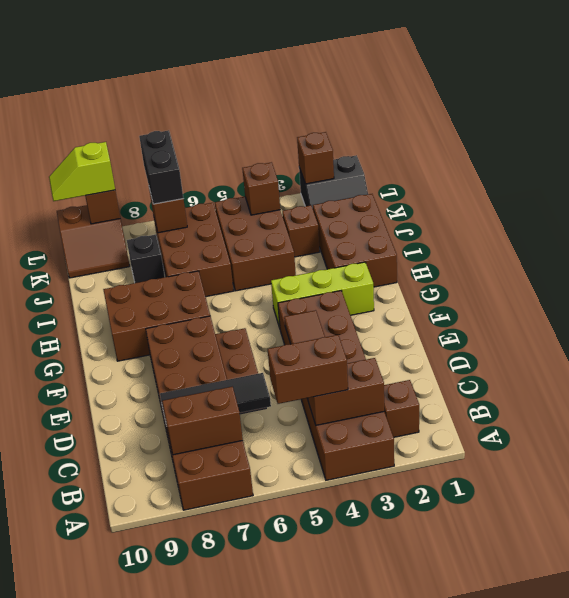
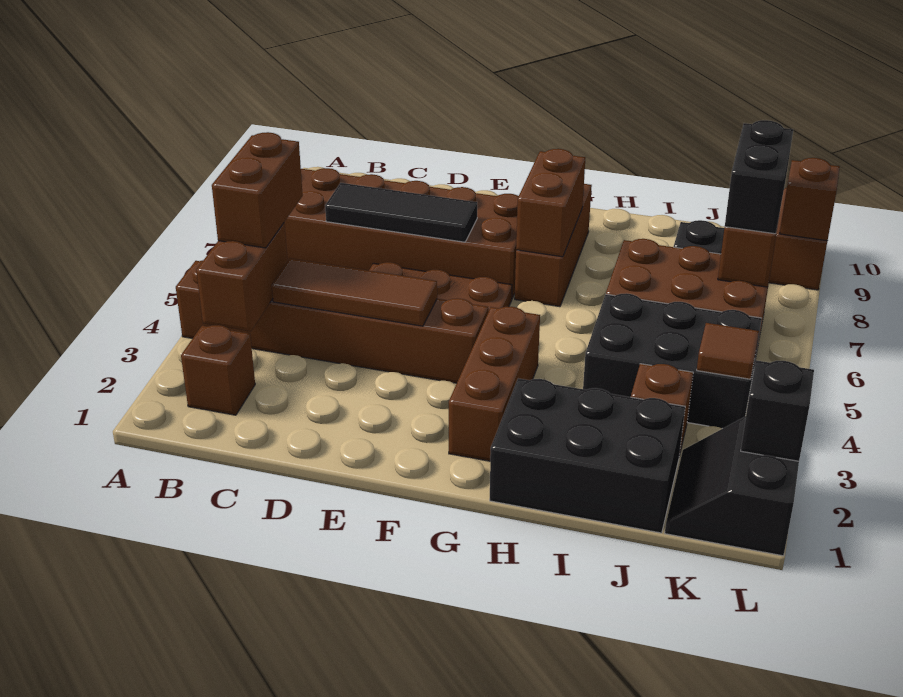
brown brick A3:F4 level 1 -> brown brick A4:F4 level 1
brown brick B7:B8 level 2 -> brown brick G7:G8 level 2
black tile C6:C8 level 2 -> black tile C7:E7 level 2
lime brick G2:G4 level 1 -> brown brick G2:G4 level 1
brown brick G7:H9 level 1 -> brown brick G7:G9 level 1
brown brick H1:J2 level 1 -> black brick H1:J2 level 1
brown brick I4:K5 level 1 -> black brick I4:K5 level 1
brown brick K4 level 2 -> brown tile K4 level 2
black brick K7:L7 level 3 -> black brick K7:K8 level 3
brown brick L2 level 2 -> black brick L2 level 2
lime slope L9:L10 level 3 top 9 -> none

